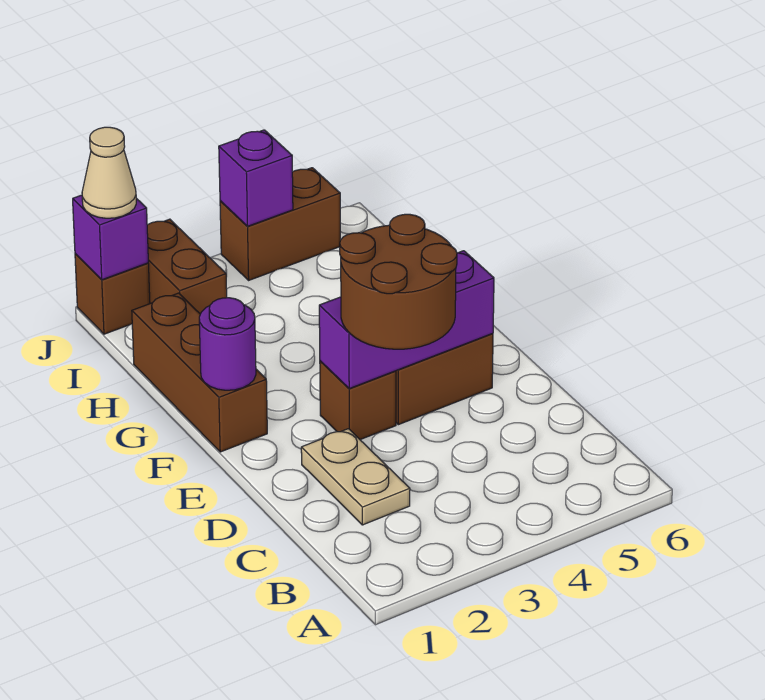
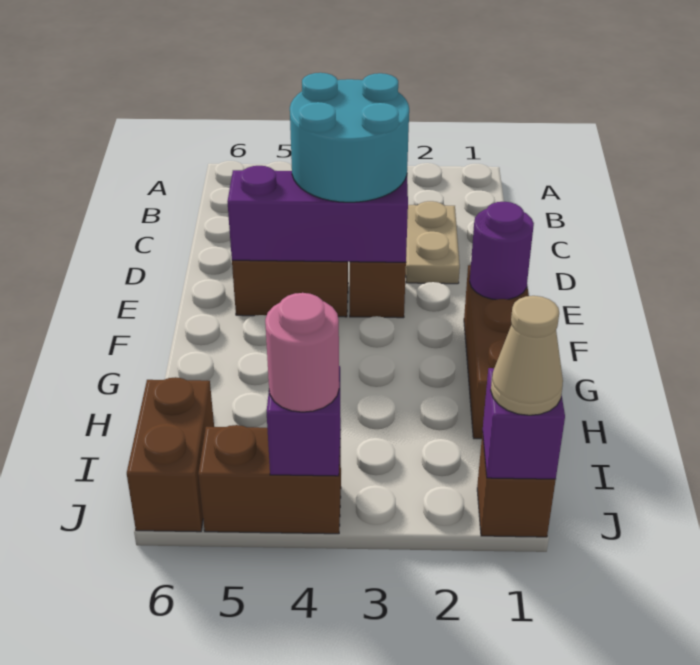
brown round brick D3:E4 level 3 -> cyan round brick D3:E4 level 3
brown brick I2:J2 level 1 -> brown brick I6:J6 level 1
none -> pink round brick J4 level 3

